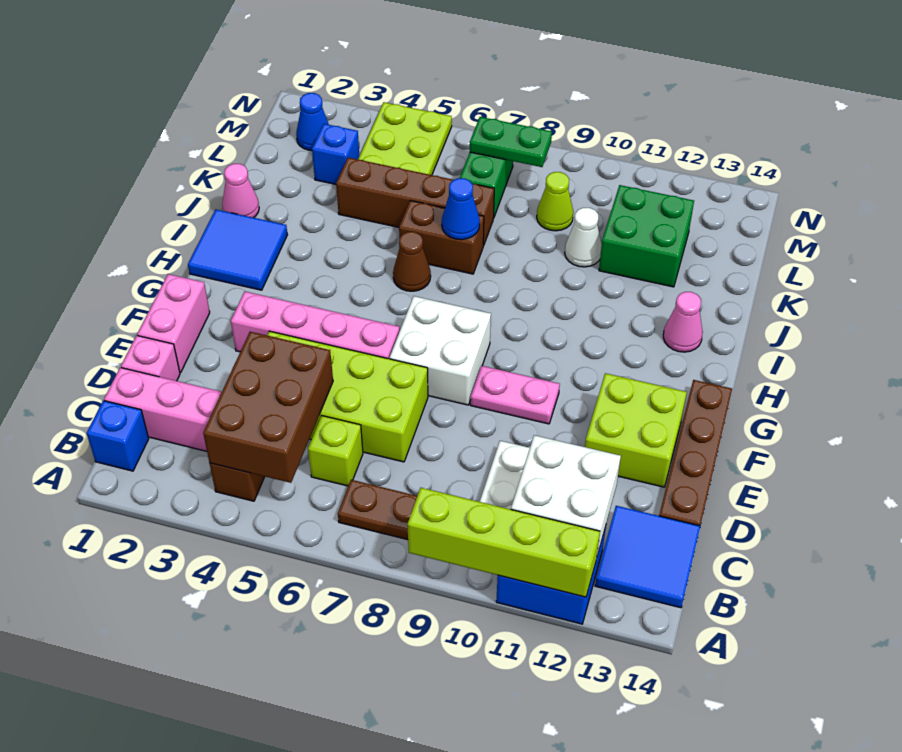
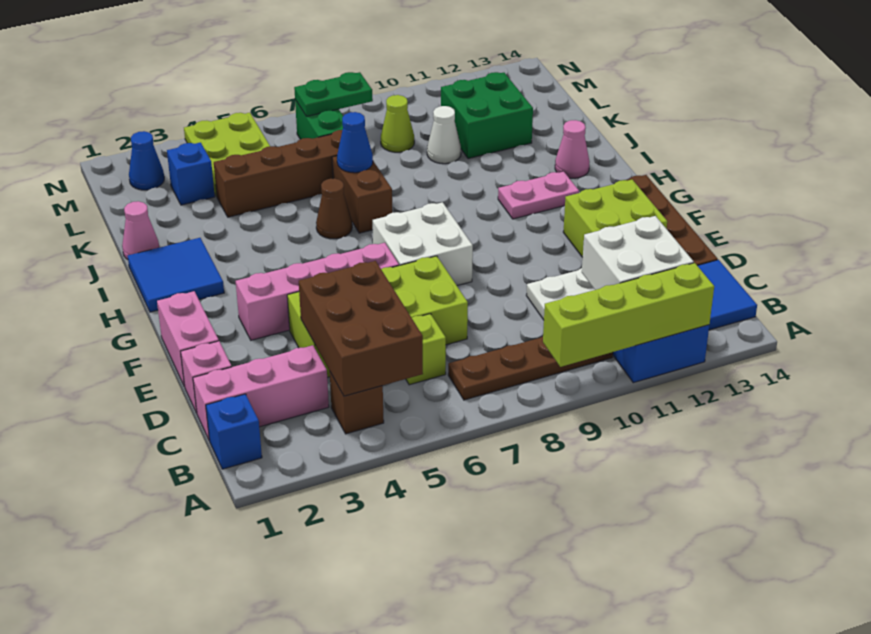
pink plate F9:F10 level 1 -> pink plate H11:H12 level 1
brown brick J6:J7 level 1 -> brown brick I7:J7 level 1

